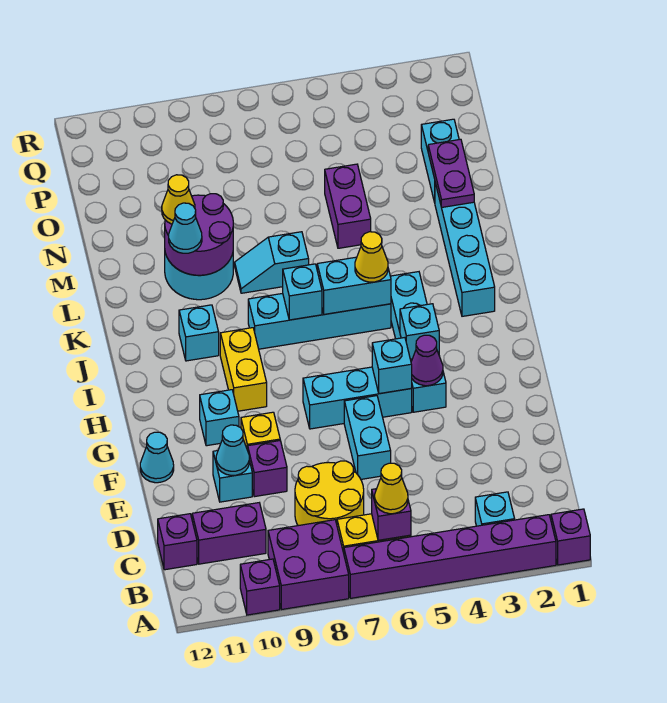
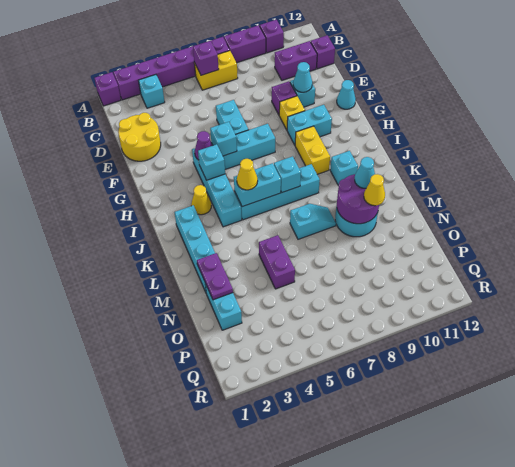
purple brick A8:B9 level 1 -> purple brick A8:A9 level 1
yellow cone B6 level 3 -> yellow cone I3 level 1
yellow round brick C7:D8 level 1 -> yellow round brick D1:E2 level 1
cyan brick G10 level 1 -> cyan brick G9:G10 level 1

